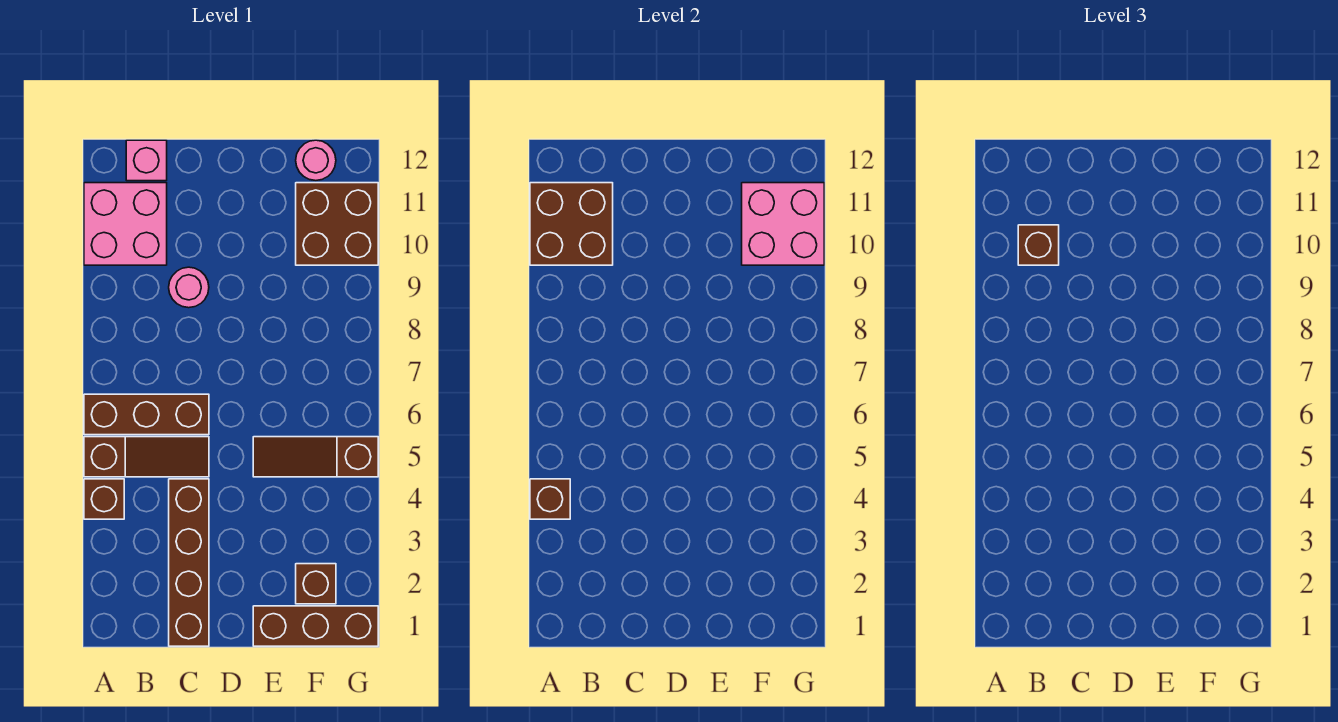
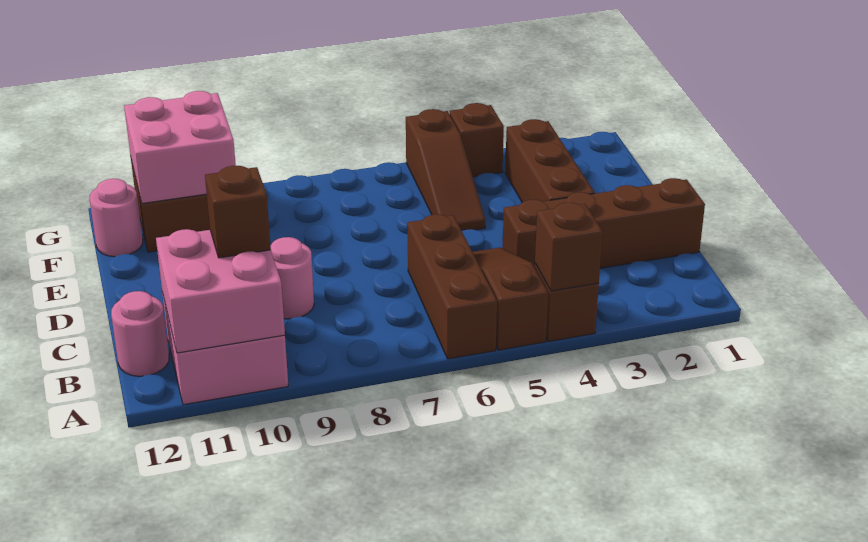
brown brick A10:B11 level 2 -> pink brick A10:B11 level 2
pink brick B12 level 1 -> pink round brick B12 level 1
brown brick E1:G1 level 1 -> brown brick D3:F3 level 1
brown brick F2 level 1 -> brown brick G4 level 1

